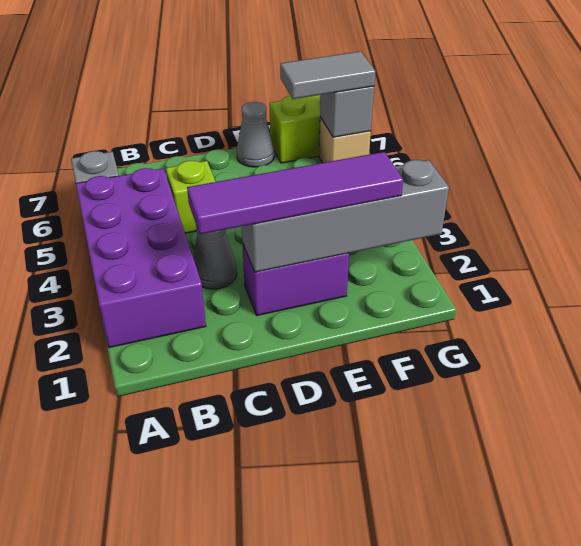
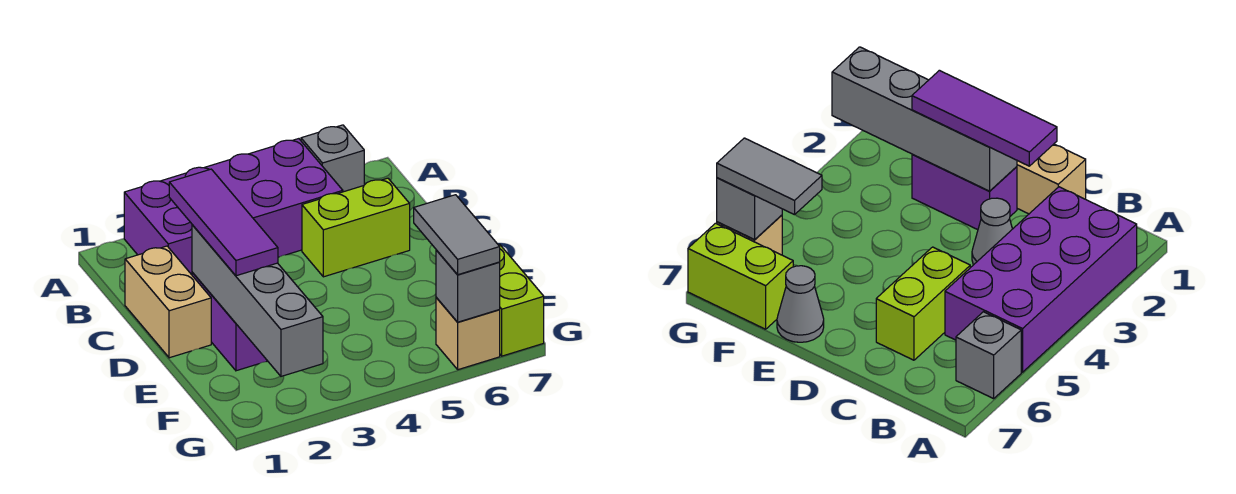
none -> tan brick C1:D1 level 1
purple tile C2:F2 level 3 -> purple tile C2:E2 level 3
lime brick C5 level 1 -> lime brick C5:C6 level 1

